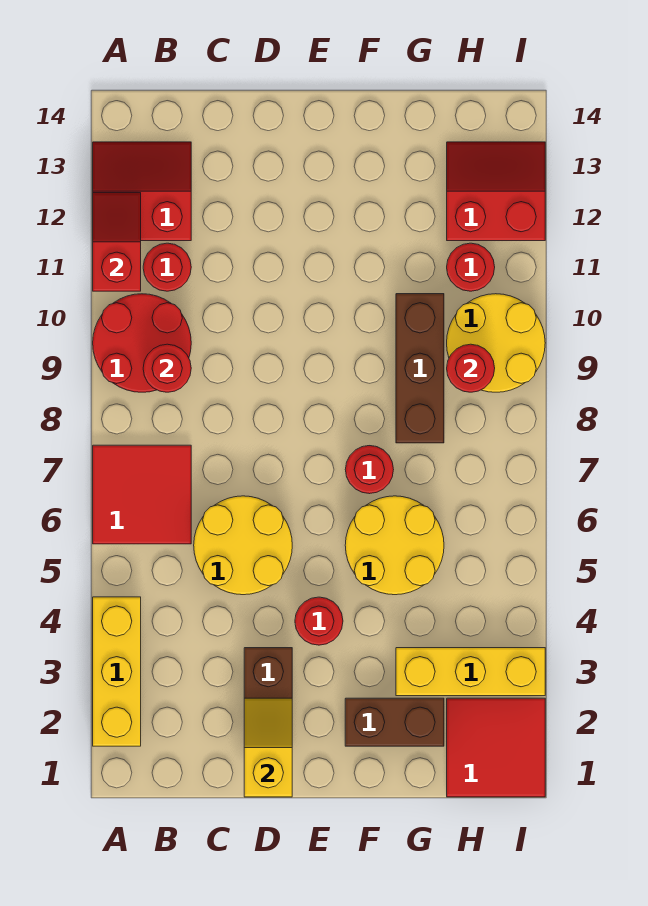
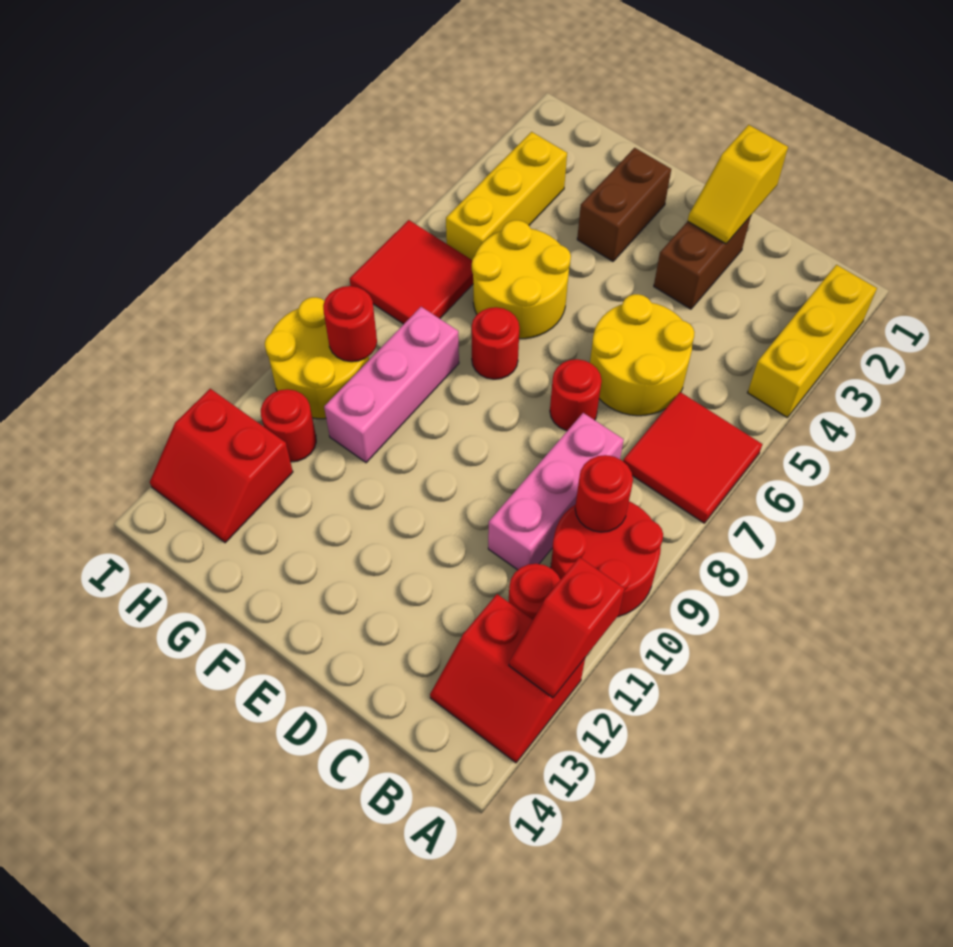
none -> pink brick C8:C10 level 1
red round brick E4 level 1 -> red round brick D7 level 1
brown brick F2:G2 level 1 -> brown brick F2:F3 level 1
yellow brick G3:I3 level 1 -> yellow brick H3:H5 level 1
brown brick G8:G10 level 1 -> pink brick G8:G10 level 1
red tile H1:I2 level 1 -> red tile H6:I7 level 1

